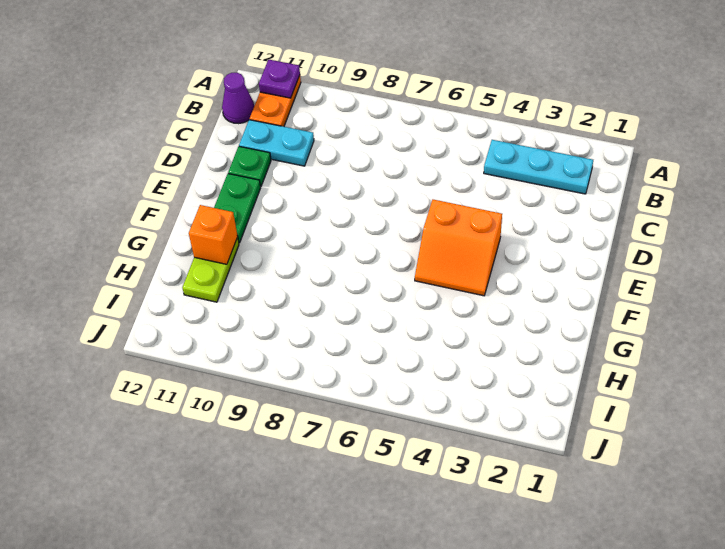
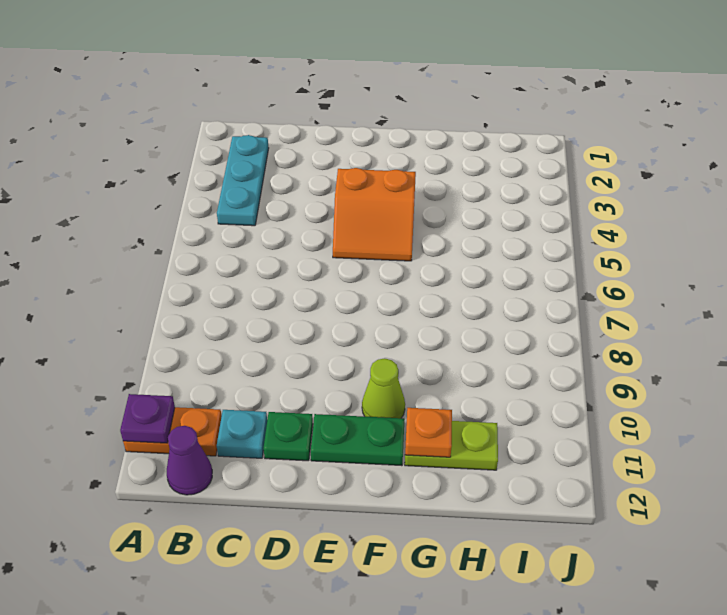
cyan plate C10:C11 level 1 -> cyan plate C11 level 1
orange slope E4:F5 level 1 top E -> orange slope E4:F5 level 1 top 4
none -> lime cone F10 level 1
orange brick G11 level 2 -> orange plate G11 level 2

